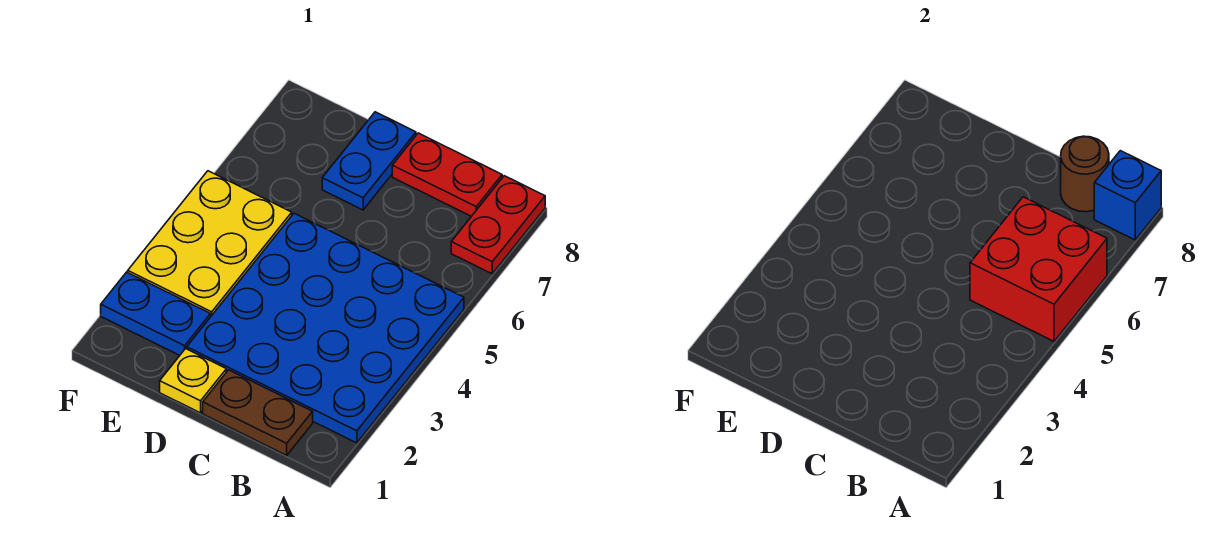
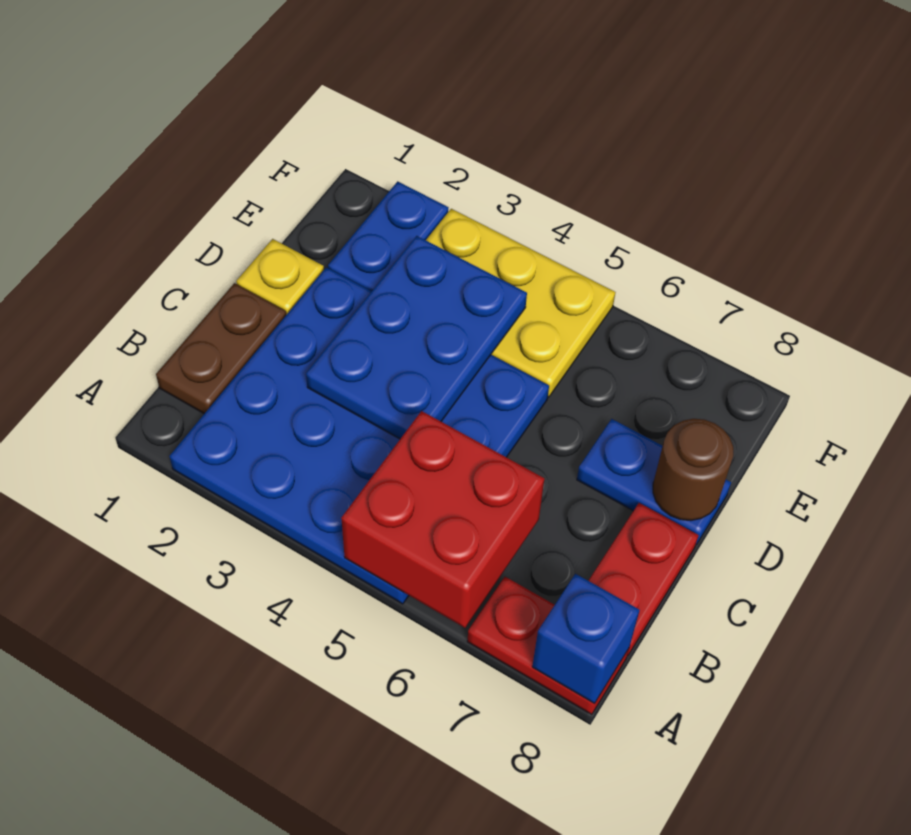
brown round brick B8 level 2 -> brown round brick D8 level 2
none -> blue plate C3:E4 level 2

